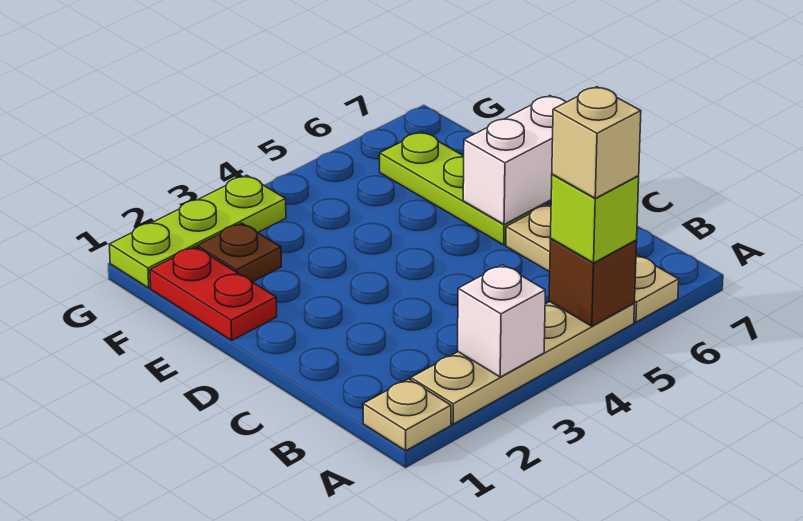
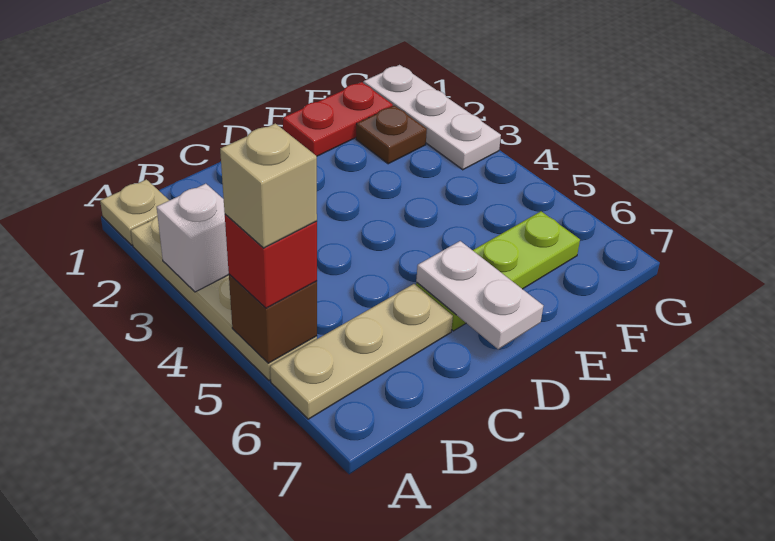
lime brick A5 level 3 -> red brick A5 level 3
white brick D6:D7 level 2 -> white plate D6:D7 level 2
lime plate G1:G3 level 1 -> white plate G1:G3 level 1

